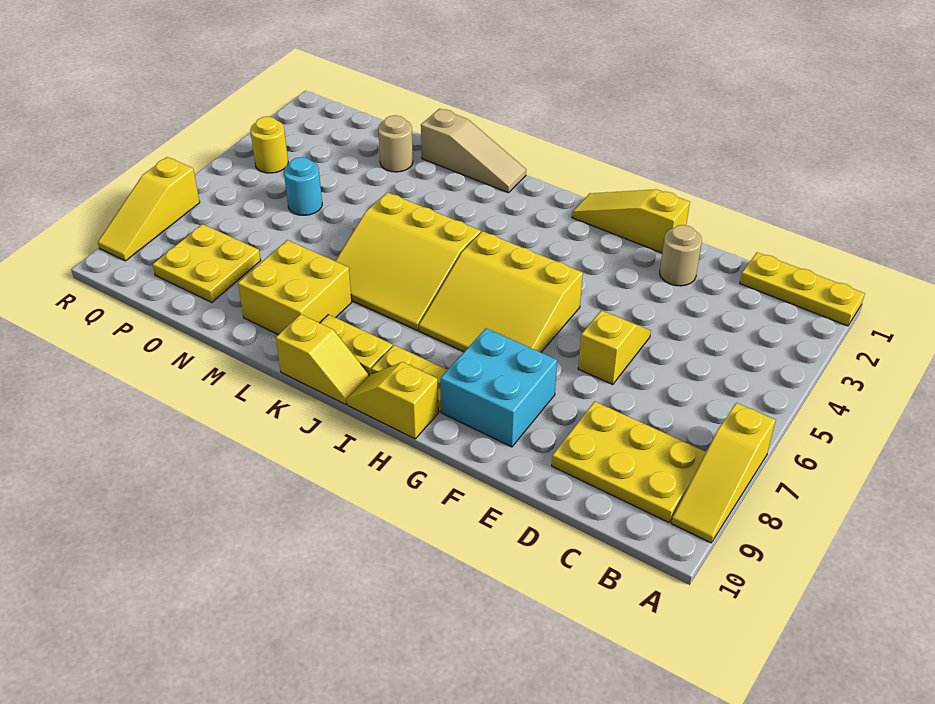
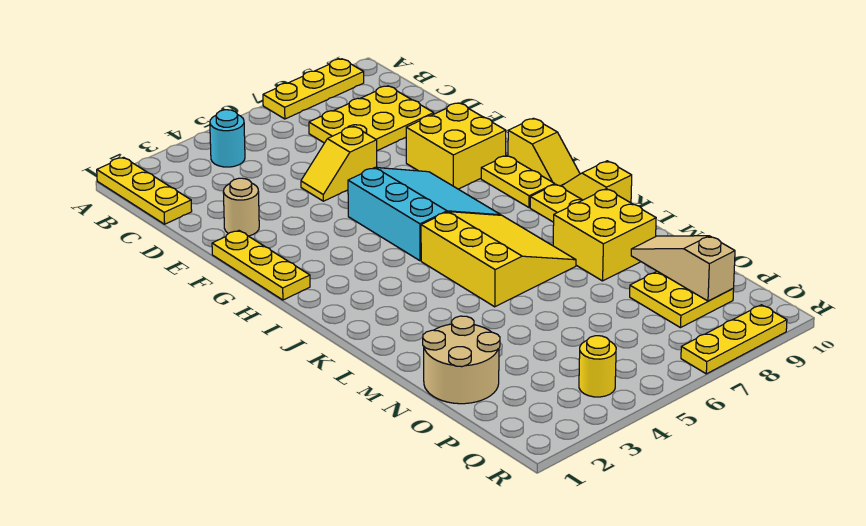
yellow slope A7:A9 level 1 top 7 -> yellow plate A7:A9 level 1
yellow plate B8:D9 level 1 -> yellow plate C7:D9 level 1
yellow slope F1:H1 level 1 top F -> yellow plate F1:H1 level 1
cyan brick F8:G9 level 1 -> yellow brick F8:G9 level 1
yellow slope G5:I7 level 1 top 5 -> cyan slope G5:I7 level 1 top 5
tan slope K1:M1 level 1 top M -> tan slope N9:P9 level 2 top P
tan round brick N2 level 1 -> tan round brick N1:O2 level 1
cyan round brick O5 level 1 -> cyan round brick B4 level 1
yellow slope R7:R9 level 1 top 7 -> yellow plate R7:R9 level 1

